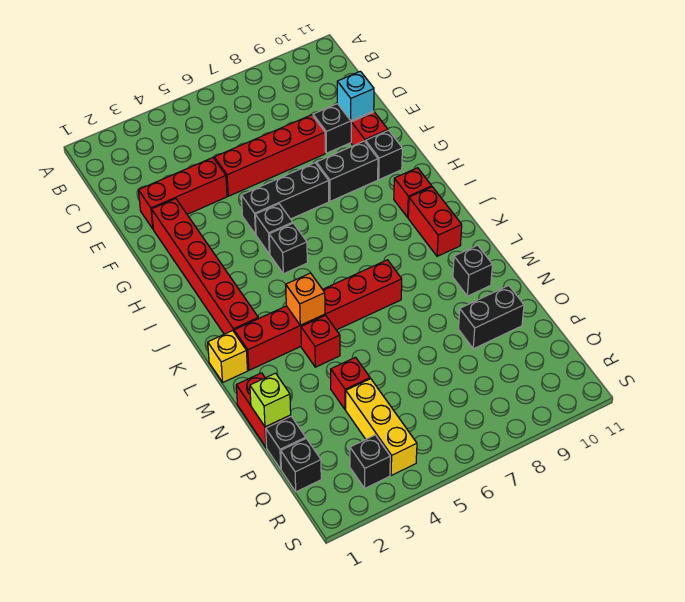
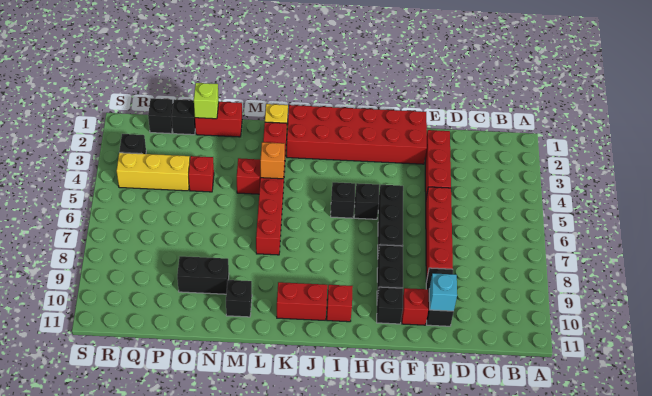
red brick F2:K2 level 1 -> red brick F1:K2 level 1
black brick O9:O10 level 1 -> black brick N9:O9 level 1

